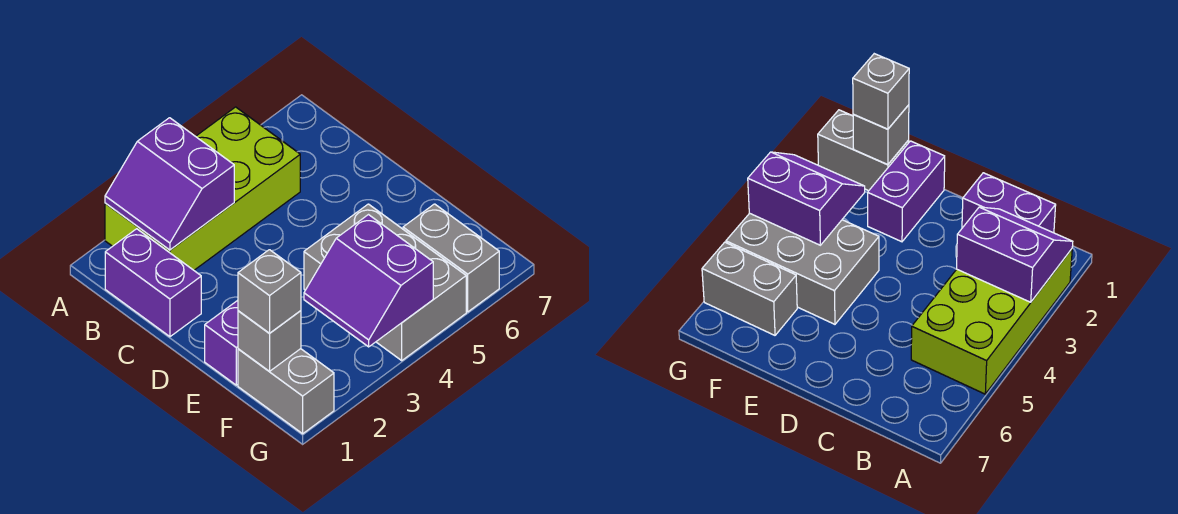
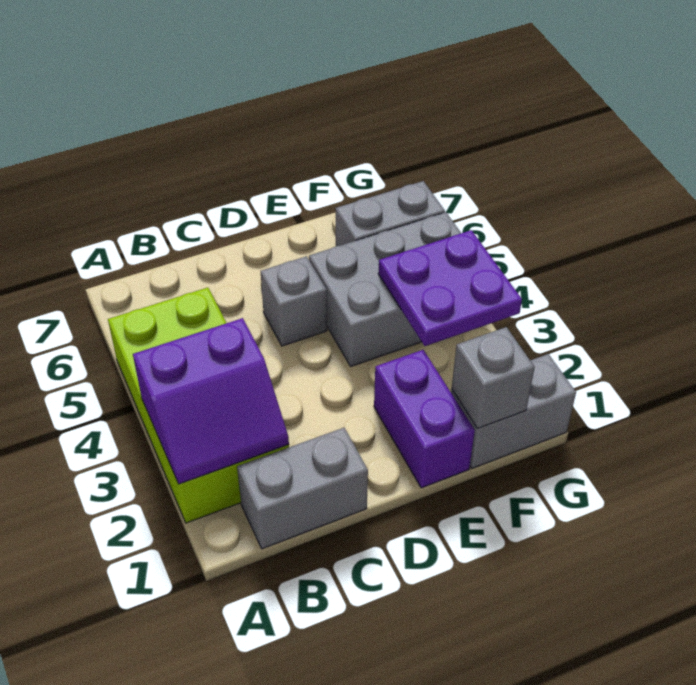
purple brick B1:C1 level 1 -> grey brick B1:C1 level 1
grey brick F1 level 3 -> grey brick D5 level 1
purple slope F3:G4 level 2 top 4 -> purple plate F3:G4 level 2

